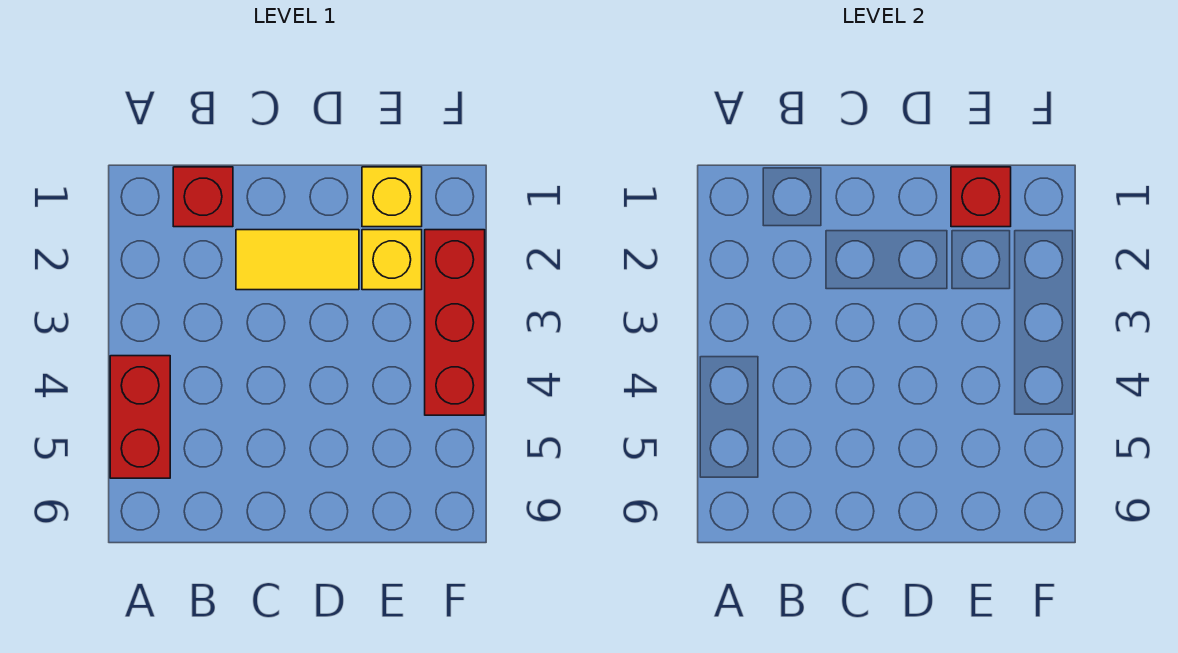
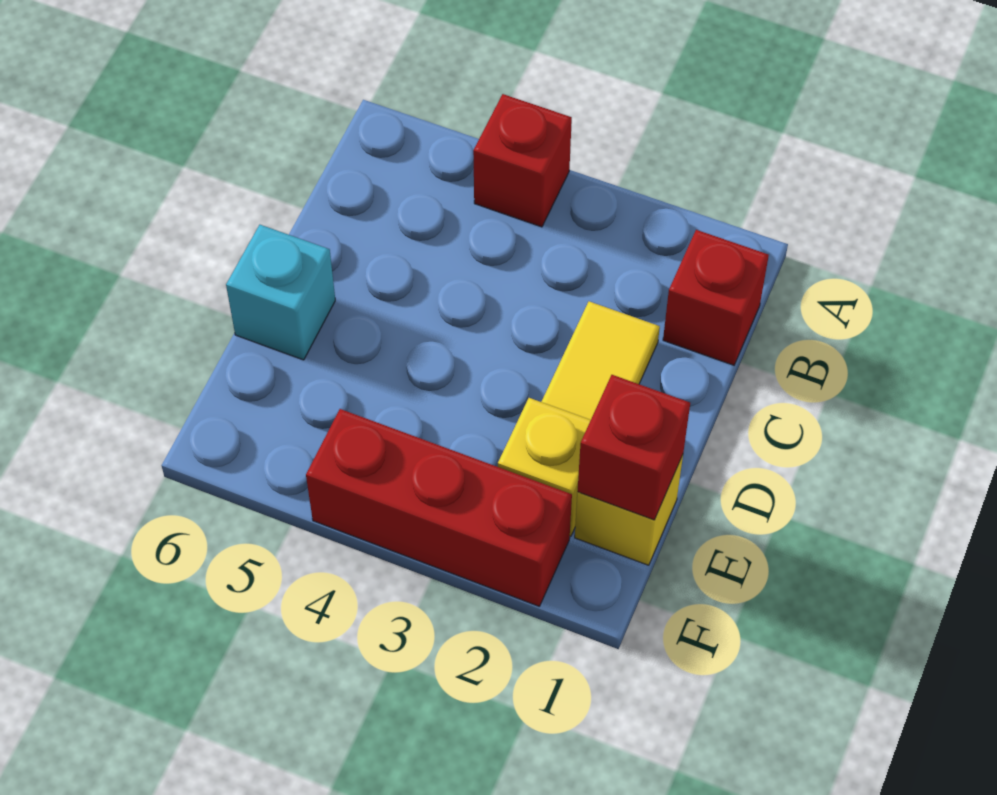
red brick A4:A5 level 1 -> red brick A4 level 1
none -> cyan brick D6 level 1

